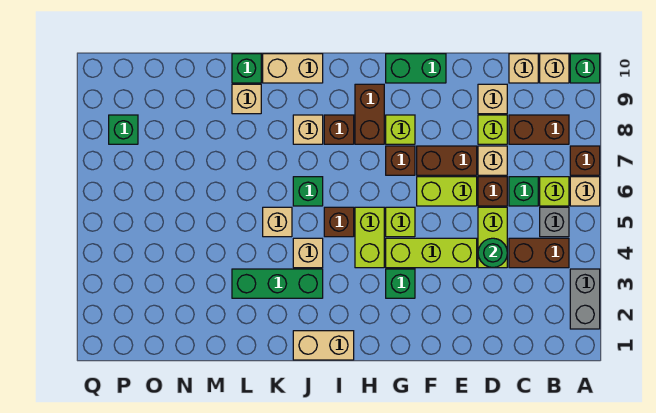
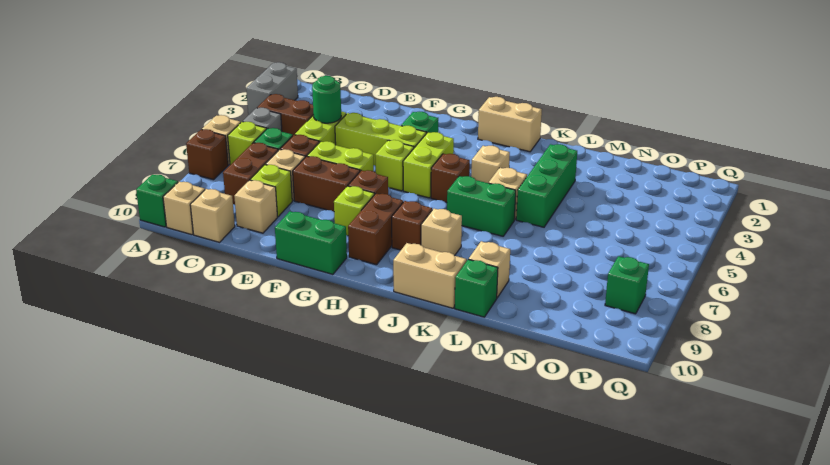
brown brick B8:C8 level 1 -> brown brick C7:C8 level 1
green brick J3:L3 level 1 -> green brick L3:L5 level 1
green brick J6 level 1 -> green brick J6:K6 level 1

